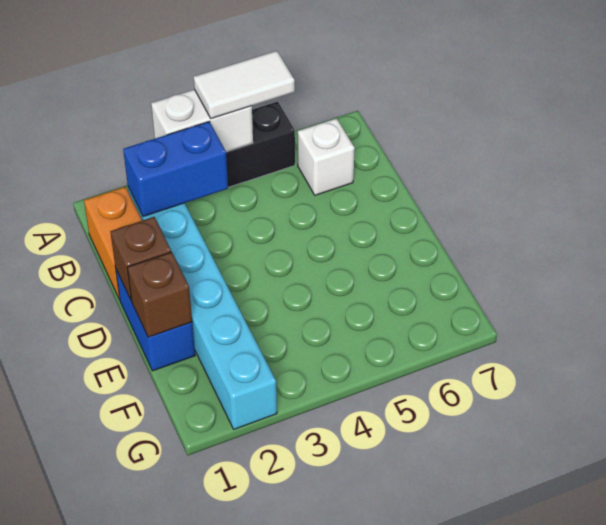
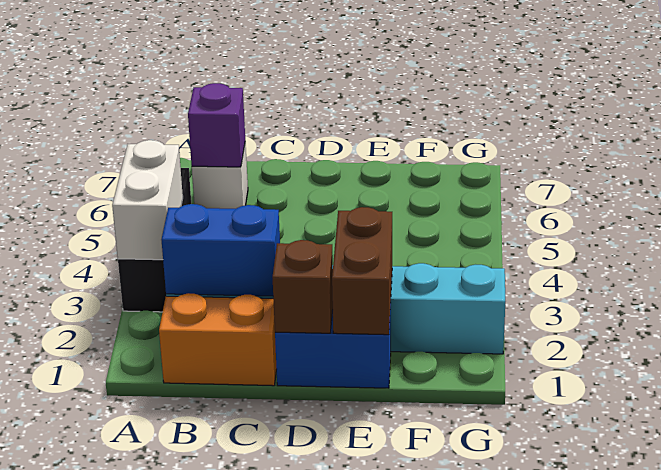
white tile A4:A5 level 3 -> none
blue brick B2:B3 level 2 -> blue brick B2:C2 level 2
none -> purple brick B6 level 2
brown brick E1 level 2 -> brown brick E1:E2 level 2

